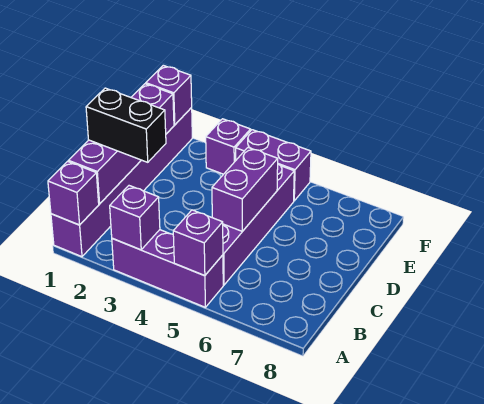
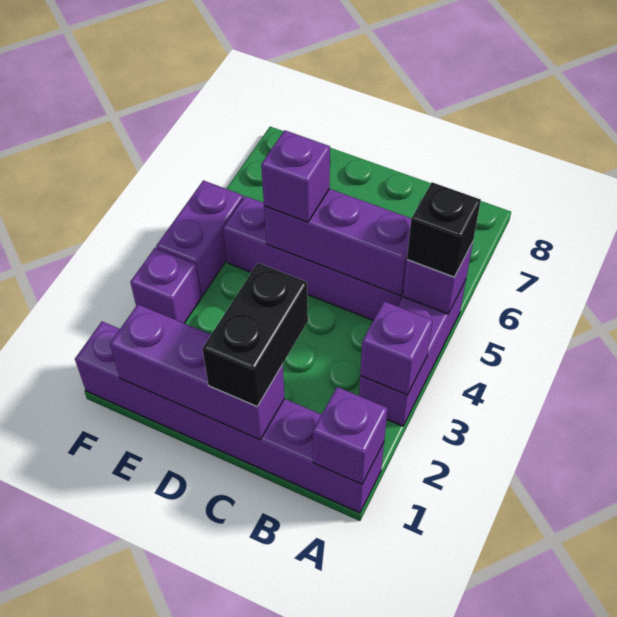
none -> black brick A5 level 3
purple brick B1:E1 level 2 -> purple brick C1:E1 level 2
purple brick C5:D5 level 2 -> purple brick B5:D5 level 2
purple brick F1 level 2 -> purple brick D5 level 3

